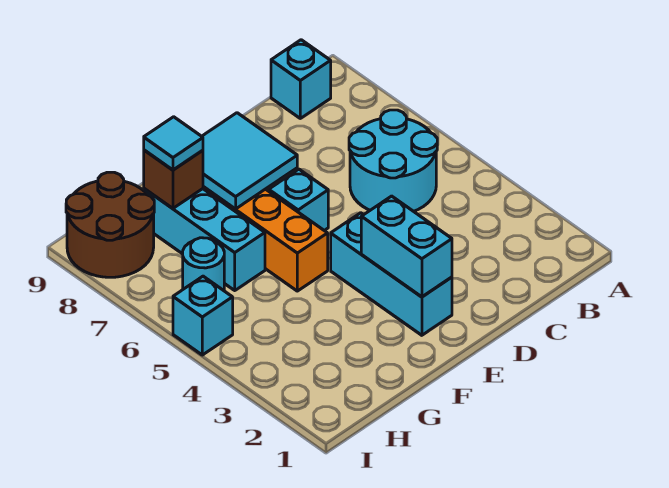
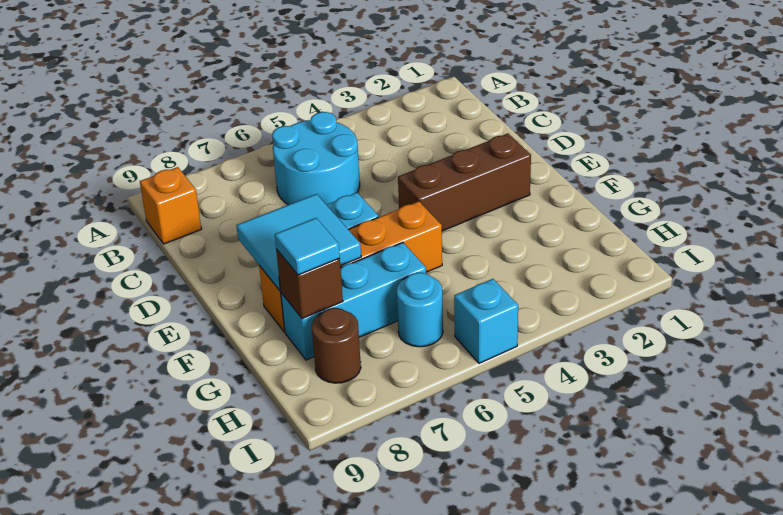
cyan brick B9 level 1 -> orange brick B9 level 1
cyan brick E2:E4 level 1 -> brown brick E2:E4 level 1
cyan brick E2:E3 level 2 -> none
brown round brick H8:I9 level 1 -> brown round brick H8 level 1

